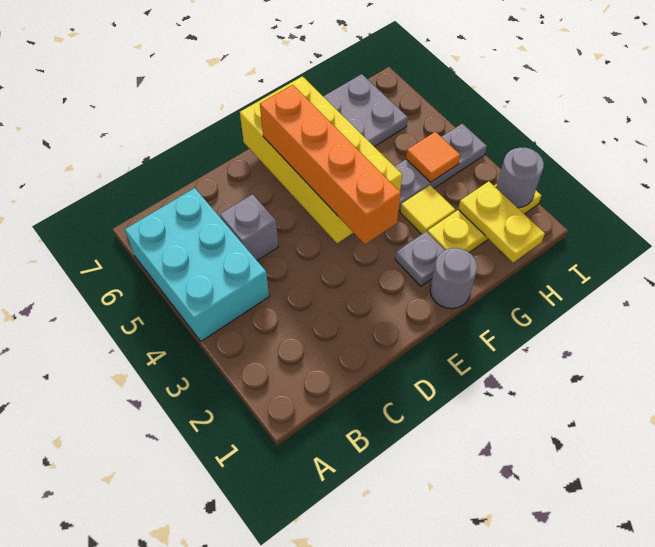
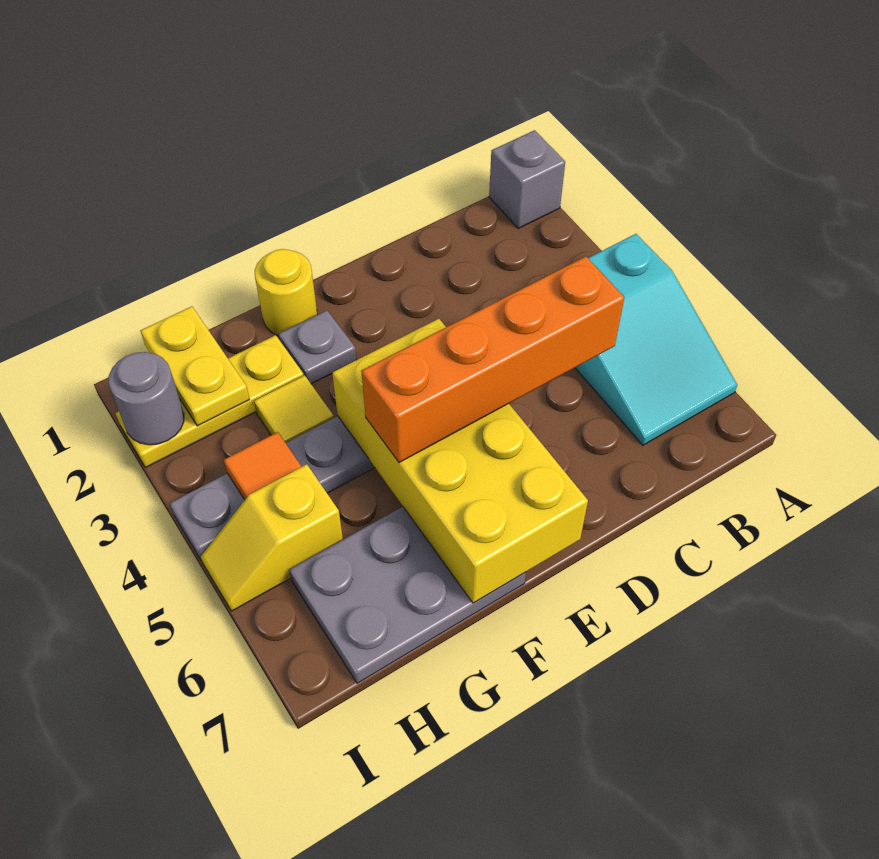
cyan brick A4:B6 level 1 -> cyan slope A4:B6 level 1 top 4
grey brick C5 level 1 -> grey brick A1 level 1
orange brick E3:E6 level 3 -> orange brick C5:F5 level 3
grey round brick F1 level 1 -> yellow round brick F1 level 1
none -> yellow slope H5:I5 level 1 top H

